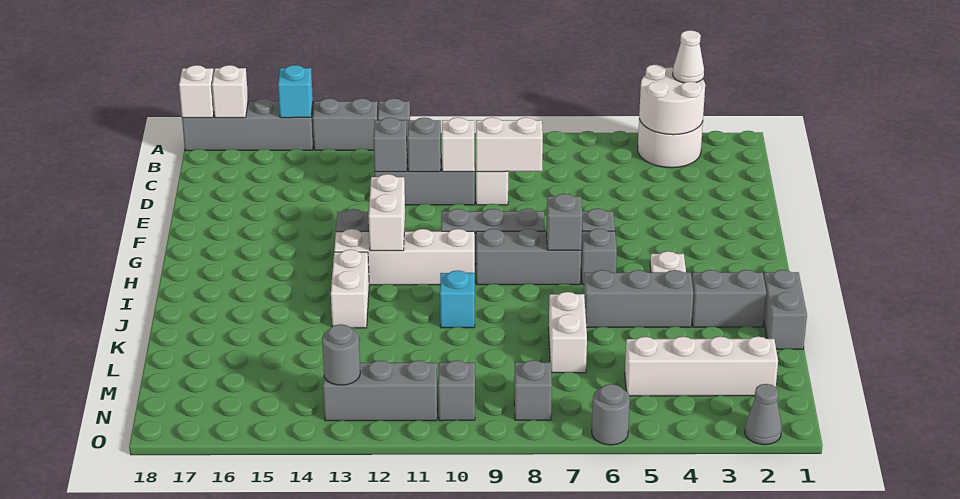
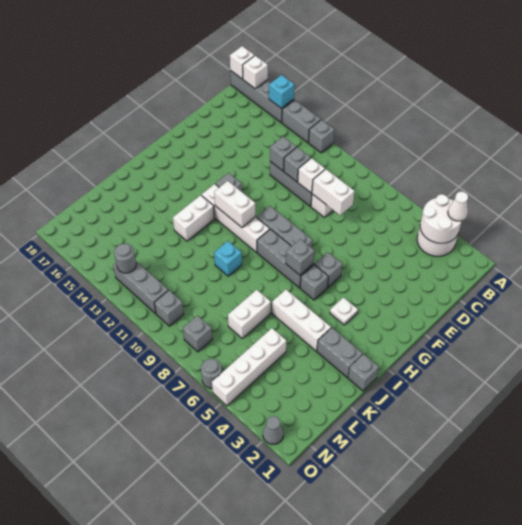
white brick G12:H12 level 2 -> white brick H11:H12 level 2
grey brick J1:K1 level 1 -> grey brick J1 level 1
grey brick J4:J6 level 1 -> white brick J4:J6 level 1
white brick M2:M5 level 1 -> white brick L5:O5 level 1

